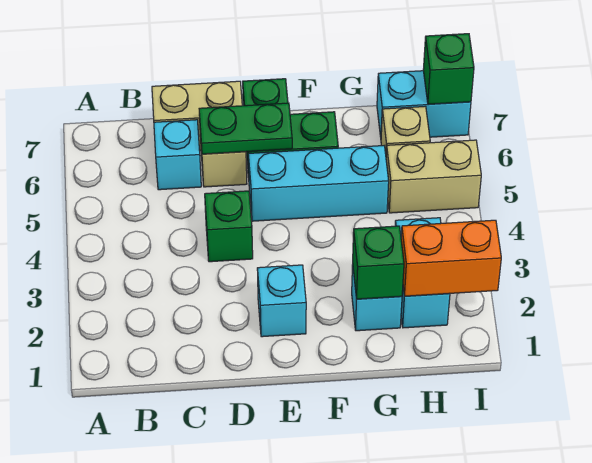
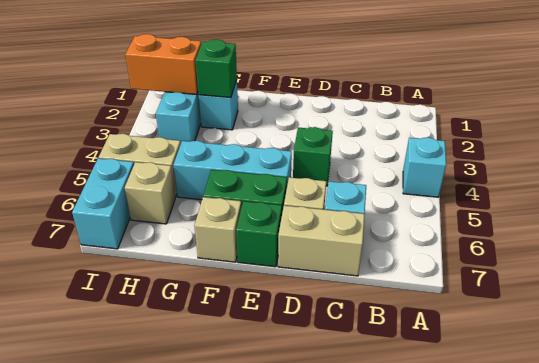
green plate D6:E6 level 2 -> none
cyan brick E2 level 1 -> cyan brick A4 level 1
none -> tan brick F7 level 1
cyan brick H7:I7 level 1 -> cyan brick I6:I7 level 1
green brick I7 level 2 -> none

